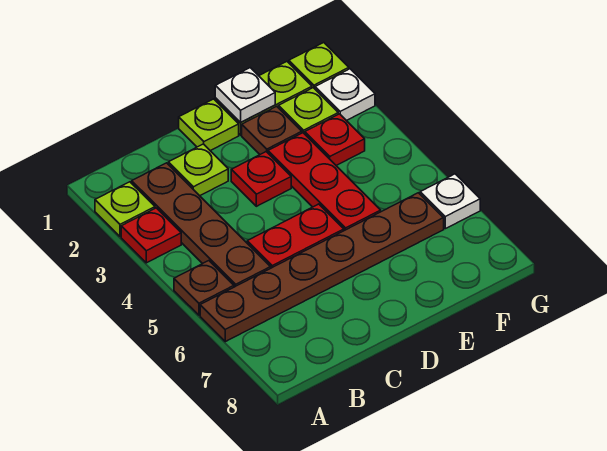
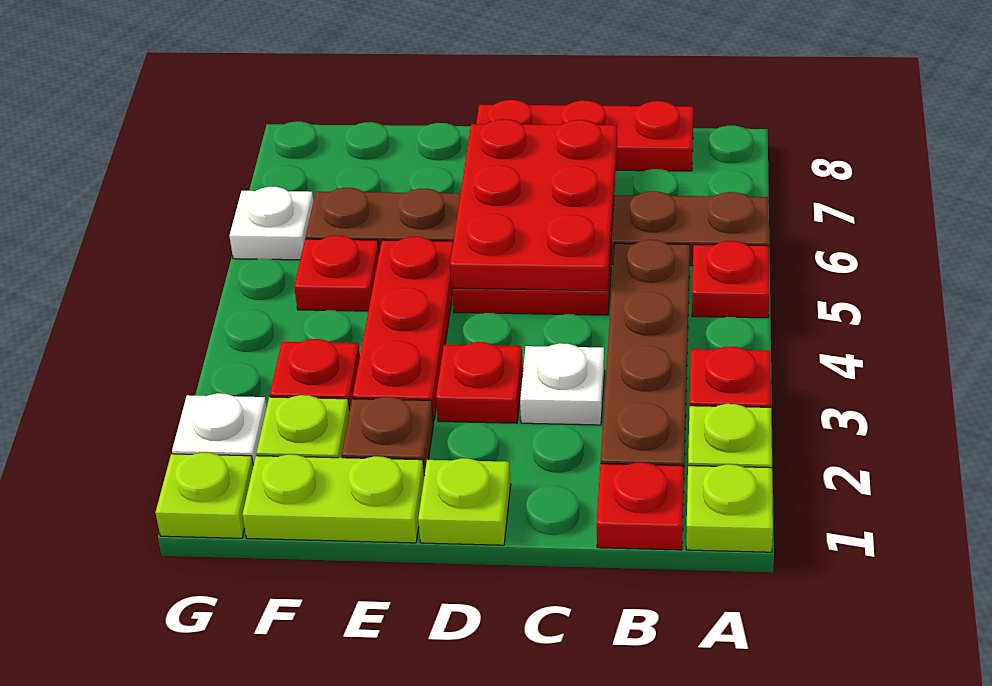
brown plate A5 level 1 -> red plate A5 level 1
none -> red plate B1 level 1
none -> red plate B8:D8 level 1
lime plate C2 level 1 -> lime plate A1 level 1
none -> red plate C5:D7 level 2
white plate E1 level 2 -> white plate C3 level 1
none -> red plate F5 level 1

